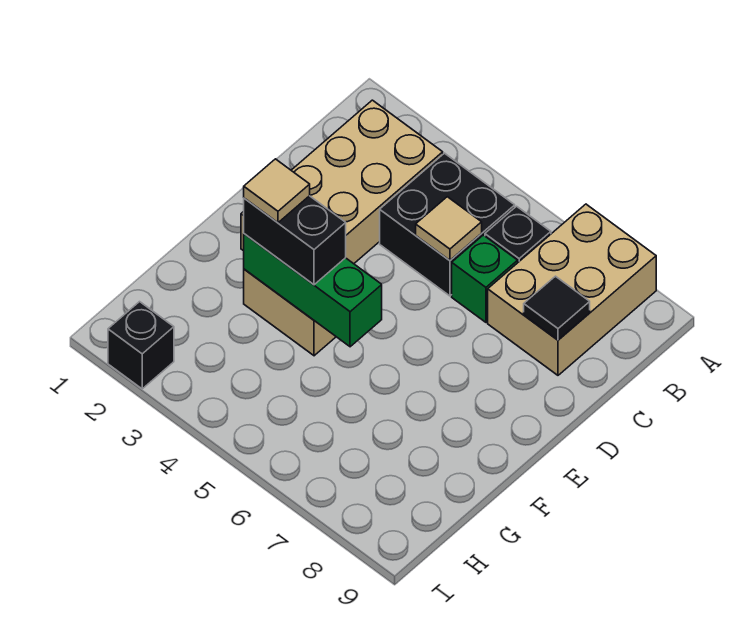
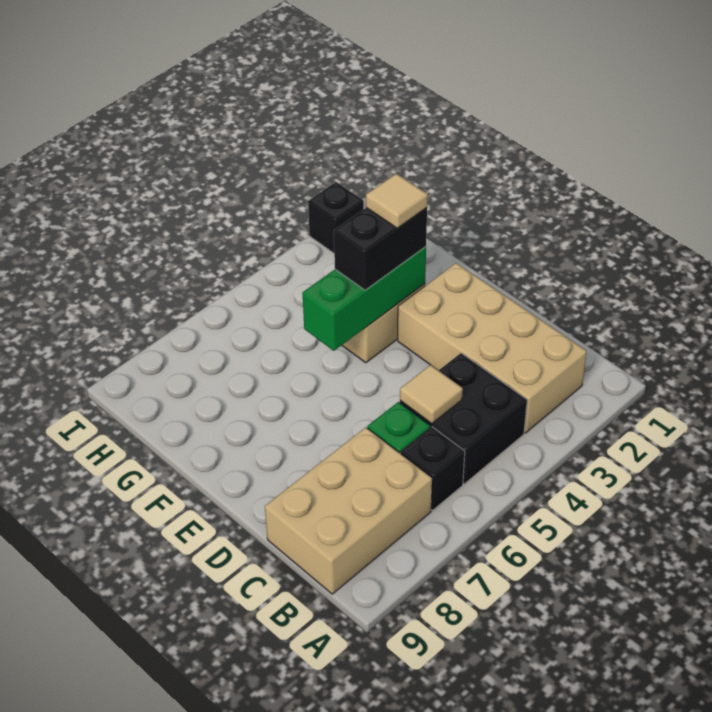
tan brick A7:C8 level 1 -> tan brick B7:C9 level 1
black tile C8 level 2 -> none

